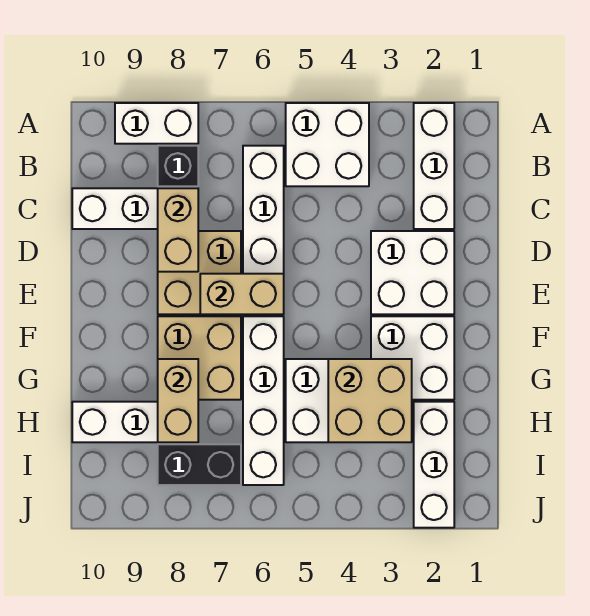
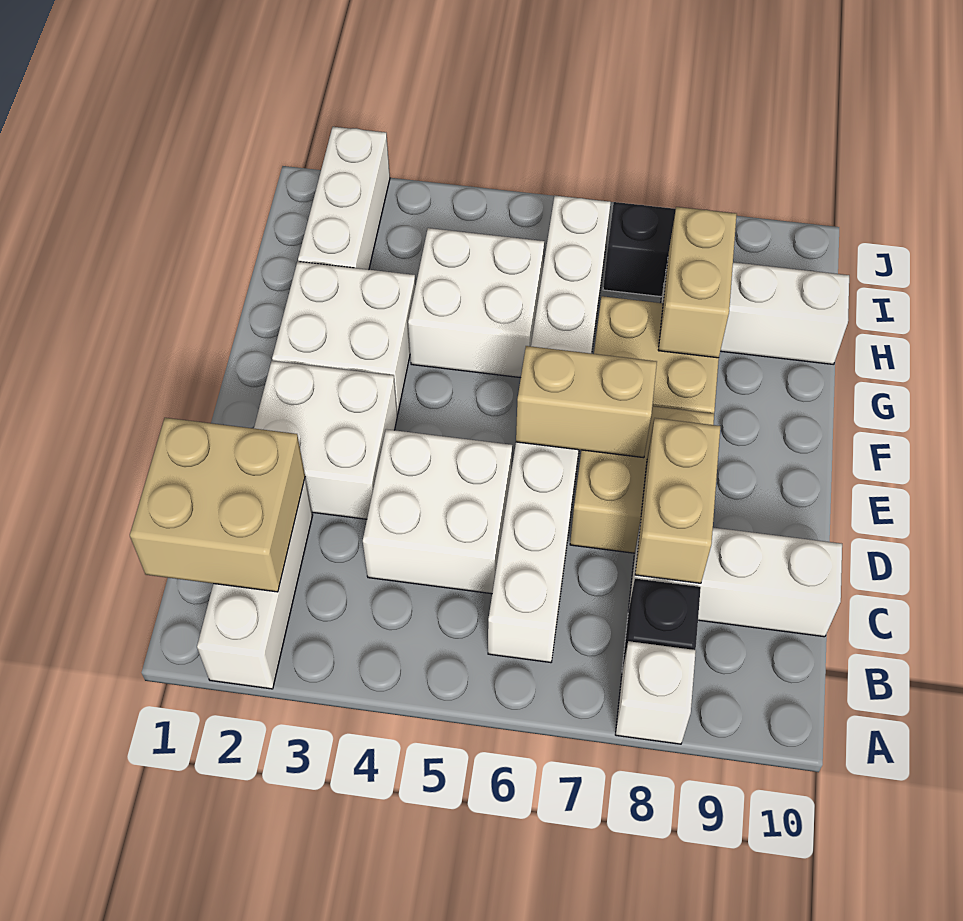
white brick A4:B5 level 1 -> white brick C4:D5 level 1
white brick A8:A9 level 1 -> white brick A8 level 1
tan brick G3:H4 level 2 -> tan brick B1:C2 level 2

